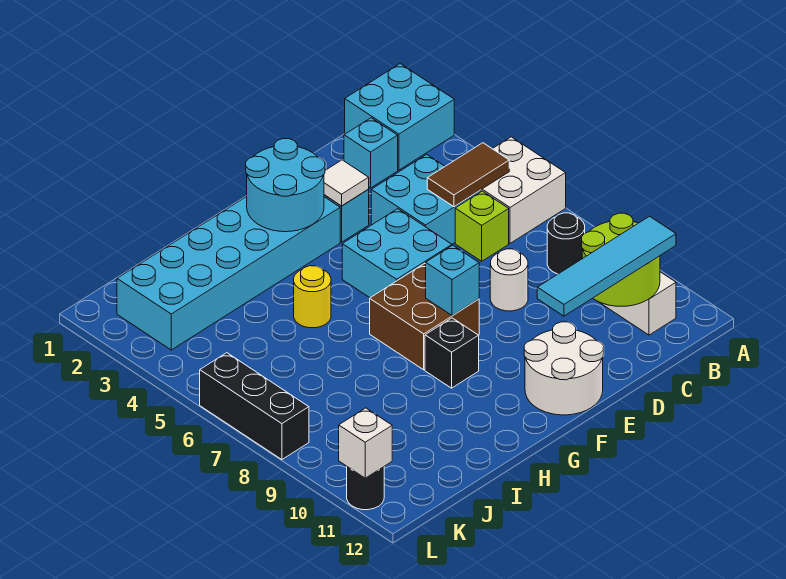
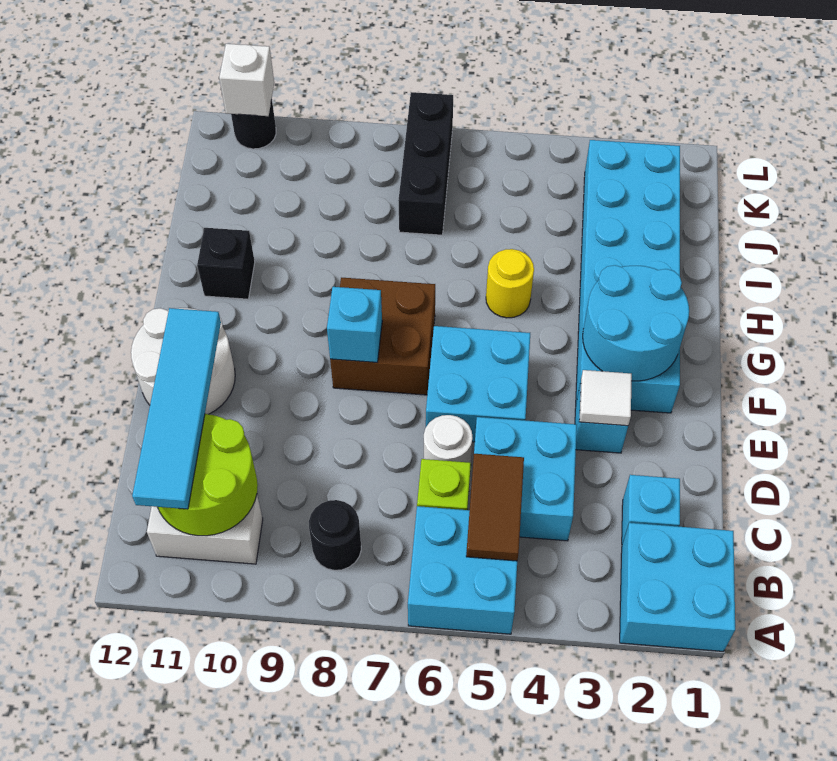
white brick A5:B6 level 1 -> cyan brick A5:B6 level 1
white round brick D8 level 1 -> white round brick D6 level 1
black brick G9 level 1 -> black brick H11 level 1
black brick L6:L8 level 1 -> black brick J7:L7 level 1

